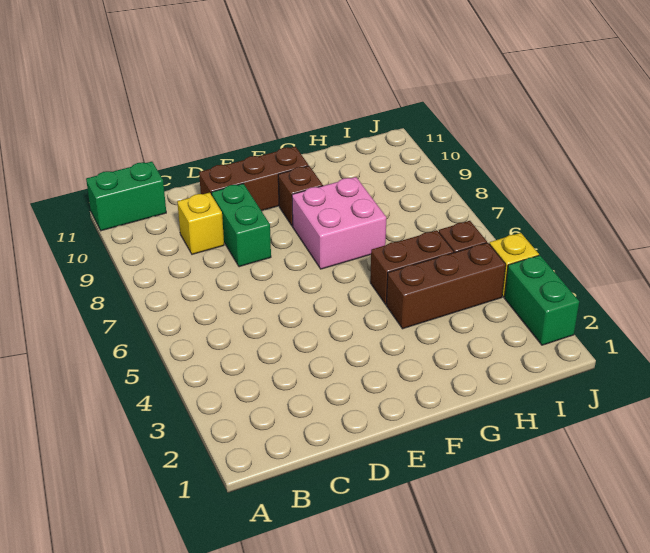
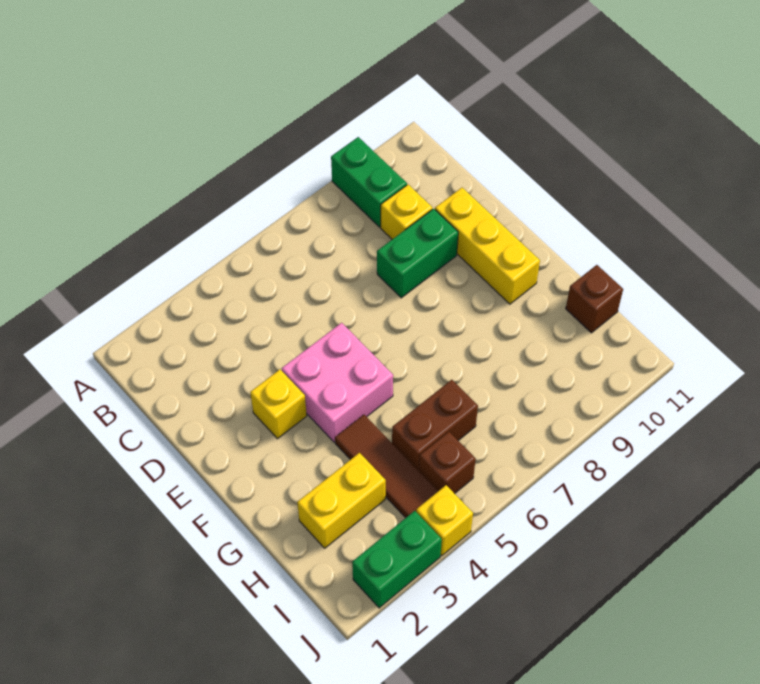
green brick A11:B11 level 1 -> green brick A9:B9 level 1
brown brick D10:F10 level 1 -> yellow brick D10:F10 level 1
none -> yellow brick E3 level 1
pink brick F7:G8 level 1 -> pink brick E4:F5 level 1
brown brick F9 level 1 -> brown brick H11 level 1
brown brick G4:I4 level 1 -> brown tile G4:I4 level 1
brown brick G5:H5 level 1 -> brown brick H5:H6 level 1
none -> yellow brick H2:H3 level 1

